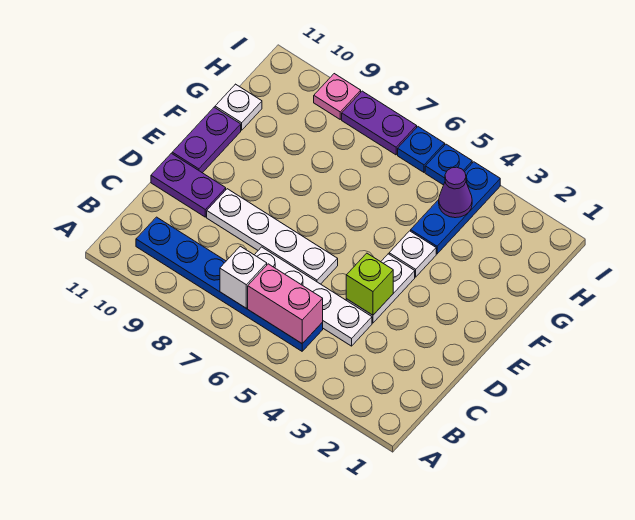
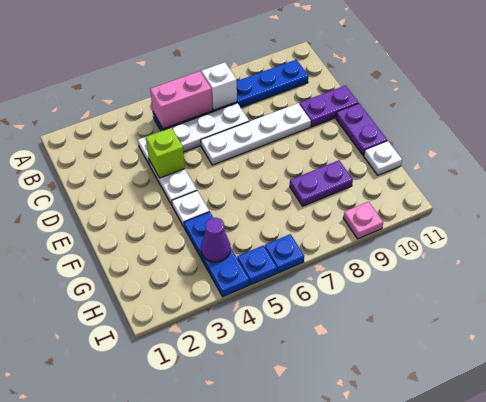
purple plate I7:I8 level 1 -> purple plate G8:G9 level 1

